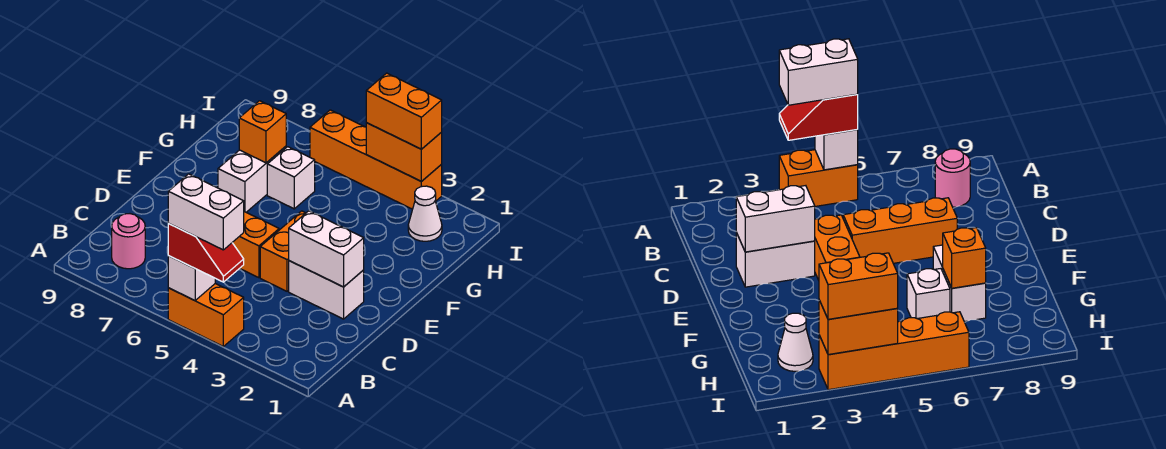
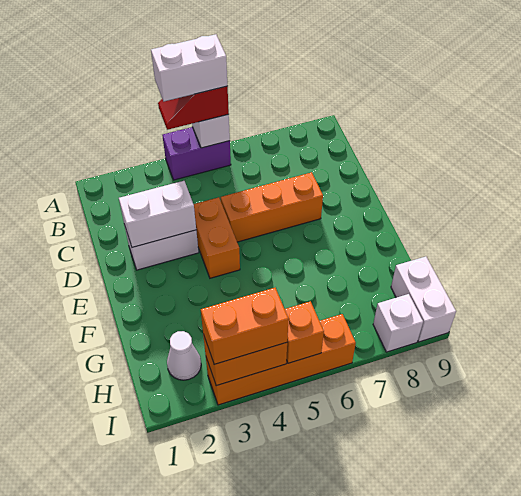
orange brick A4:A5 level 1 -> purple brick A4:A5 level 1
pink round brick B8 level 1 -> none
white brick F7:G7 level 1 -> white brick H9:I9 level 1
white brick G6 level 1 -> white brick I8 level 1
orange brick G7 level 2 -> orange brick I5 level 2

